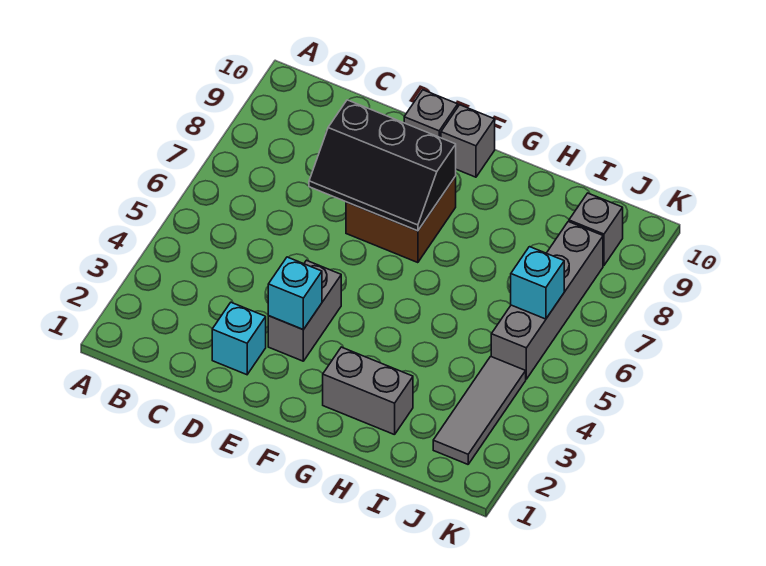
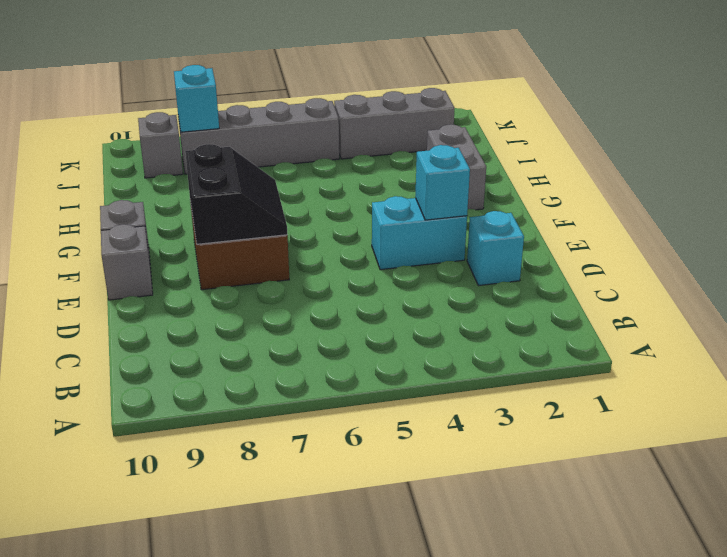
black slope D7:F8 level 2 top 8 -> black slope E7:F8 level 2 top 8
grey brick E3:E4 level 1 -> cyan brick E3:E4 level 1
grey tile J2:J4 level 1 -> grey brick J2:J4 level 1
cyan brick J6 level 2 -> cyan brick J8 level 2

